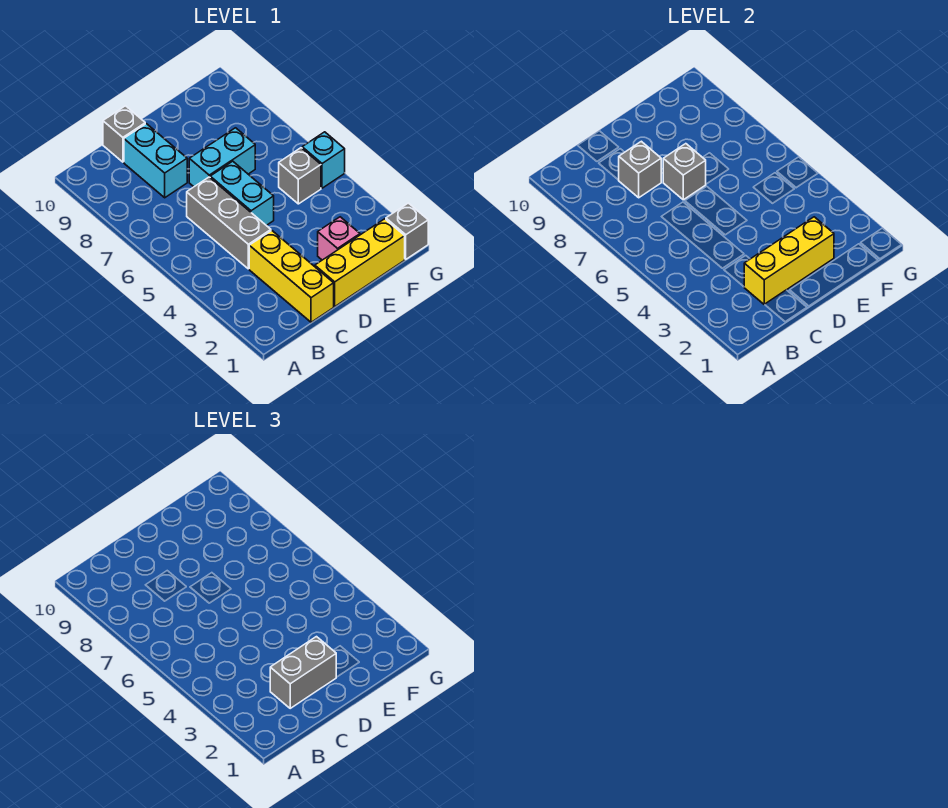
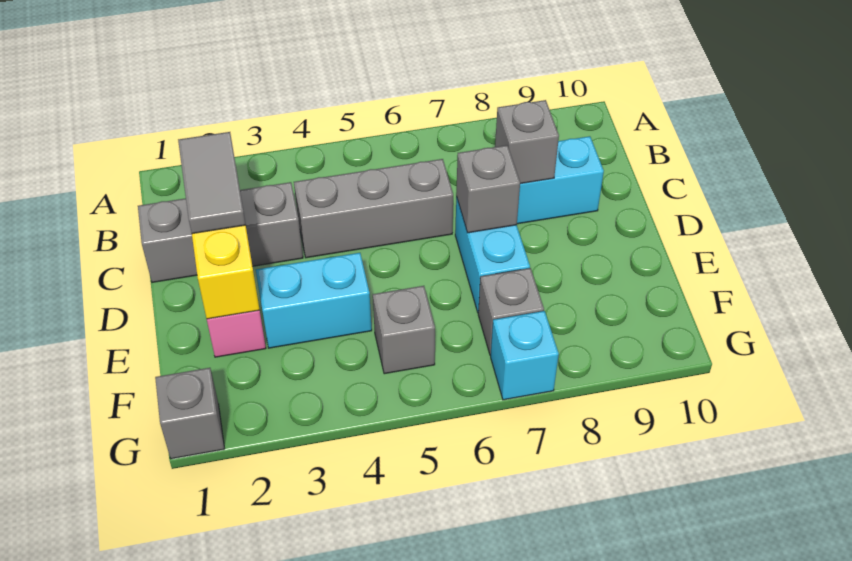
yellow brick C1:C3 level 1 -> grey brick C1:C3 level 1
grey brick C2:D2 level 3 -> grey tile C2:D2 level 3
grey brick C10 level 1 -> grey brick F7 level 1
yellow brick D1:F1 level 1 -> none
cyan brick D5:D6 level 1 -> cyan brick E3:E4 level 1
cyan brick G5 level 1 -> cyan brick G7 level 1

